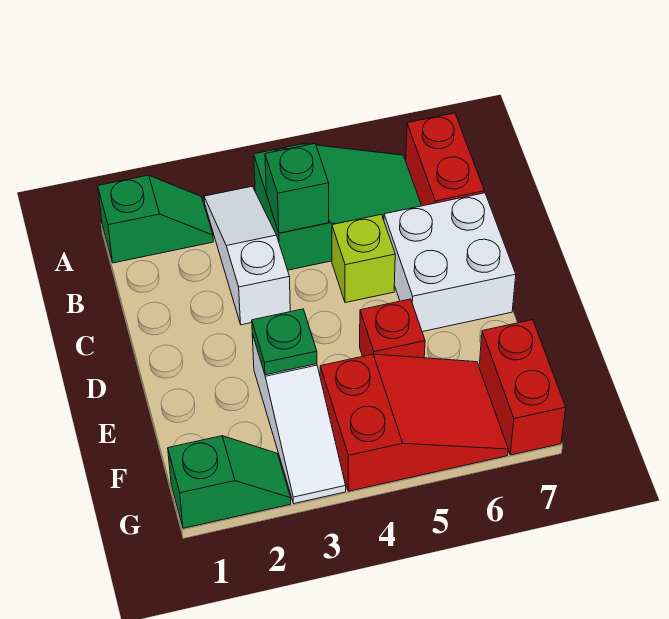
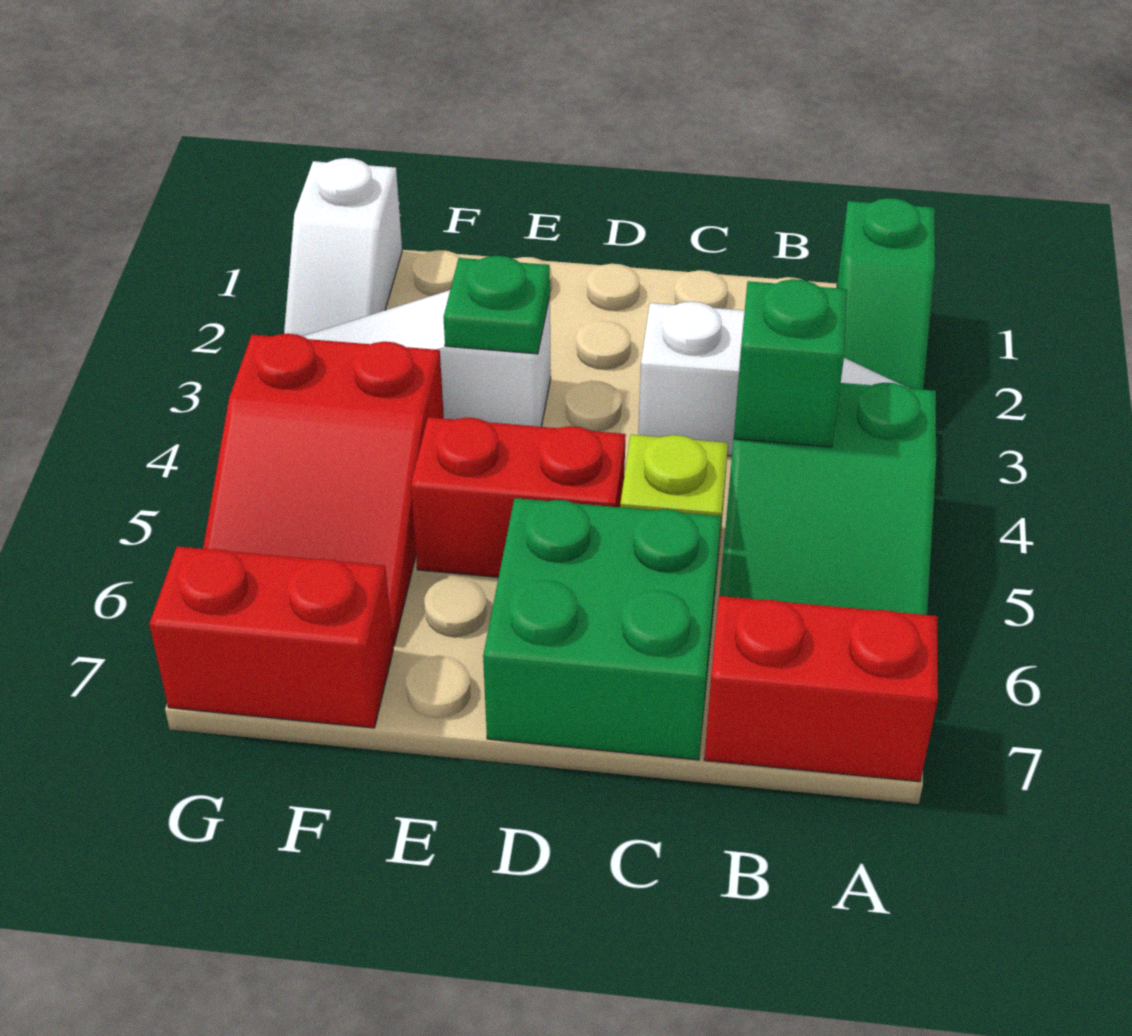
white brick C6:D7 level 1 -> green brick C6:D7 level 1
red brick E5 level 1 -> red brick D5:E5 level 1
green slope G1:G2 level 1 top 1 -> white slope G1:G2 level 1 top 1

